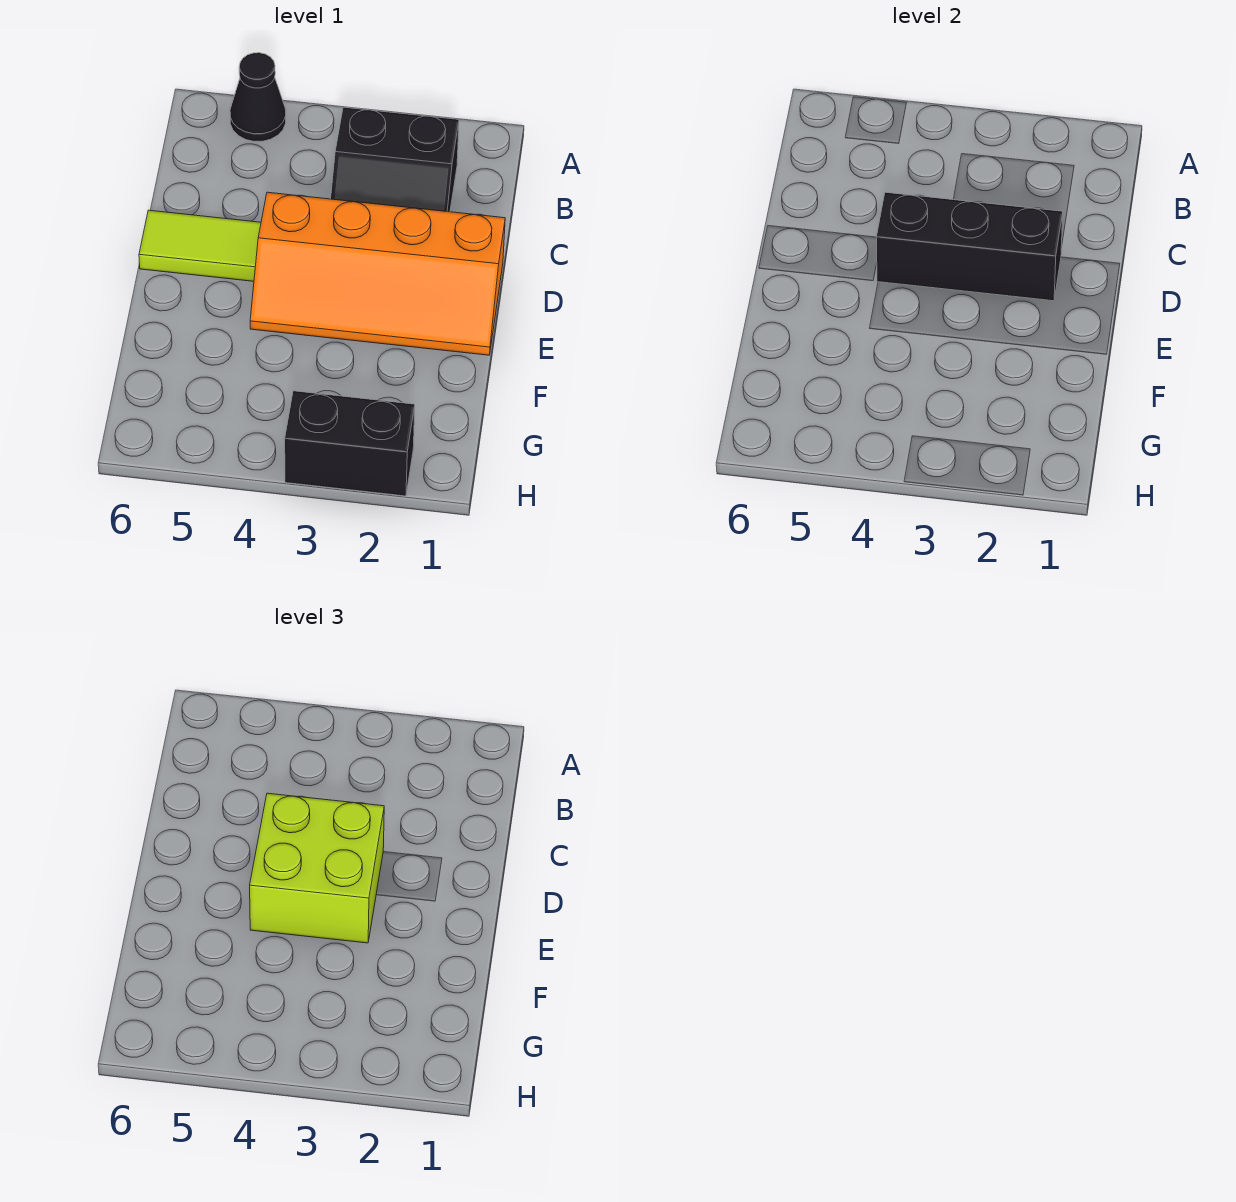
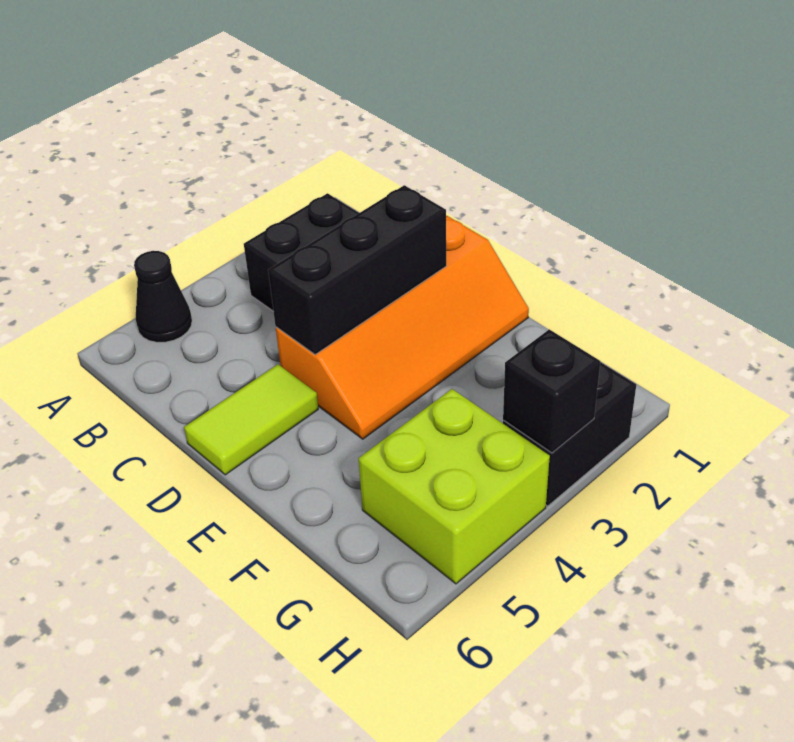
lime brick D3:E4 level 3 -> lime brick G4:H5 level 1
none -> black brick H3 level 2

